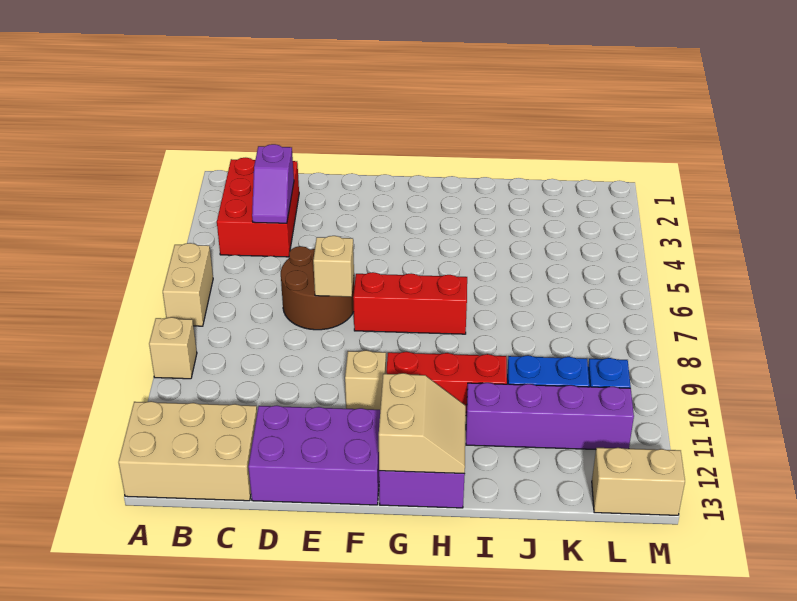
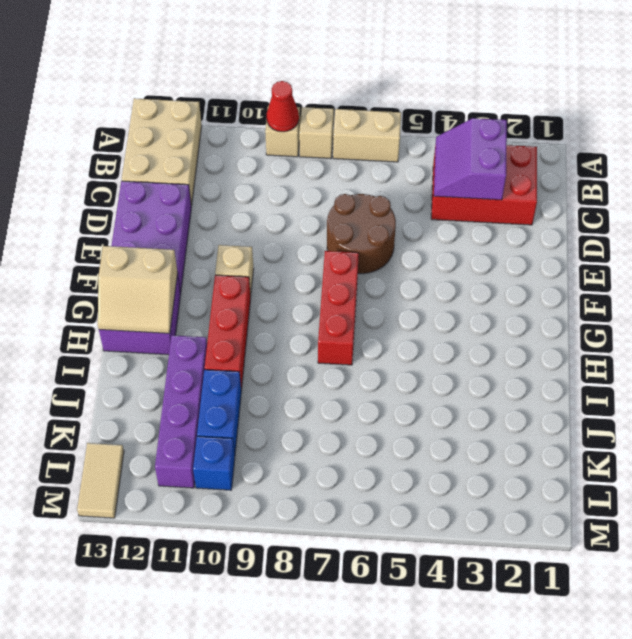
none -> red cone A9 level 2
purple slope C3:C4 level 2 top 3 -> purple slope B3:C4 level 2 top 3
tan brick E7 level 2 -> tan brick A8 level 1
tan brick L13:M13 level 1 -> tan tile L13:M13 level 1

